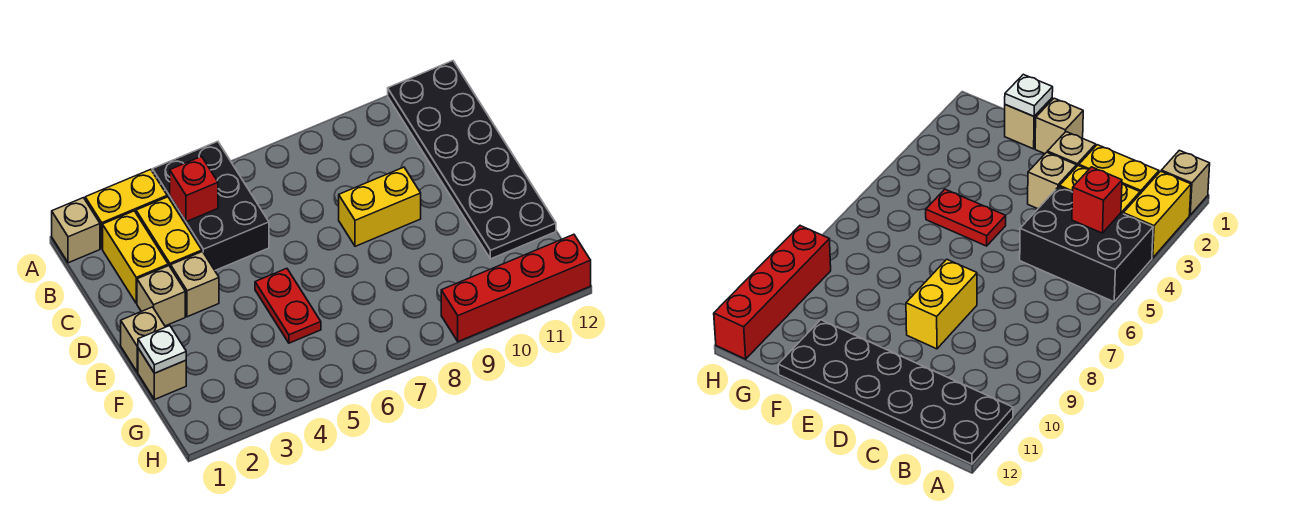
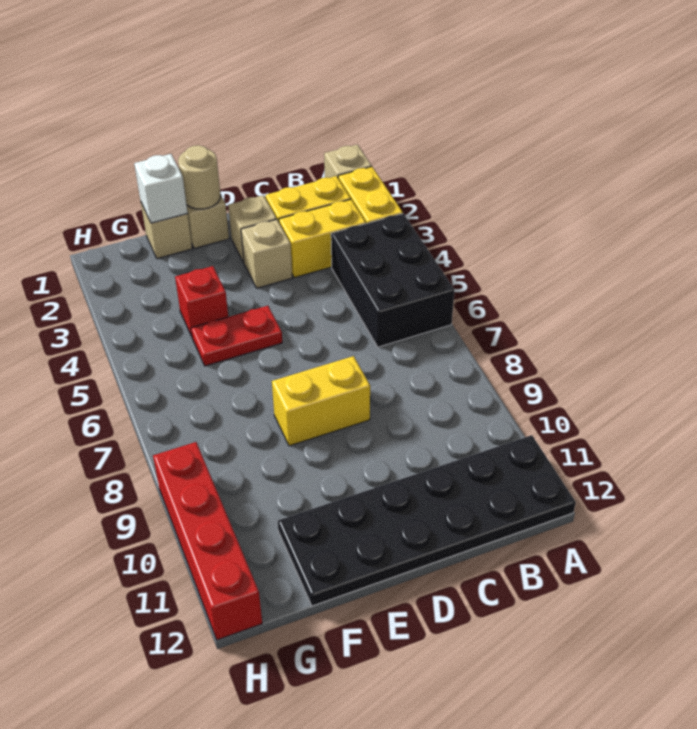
black brick A4:C5 level 1 -> black brick A4:B6 level 1
red brick B4 level 2 -> red brick F4 level 1
yellow brick D8:D9 level 1 -> yellow brick D8:E8 level 1
none -> tan round brick E1 level 2
white plate F1 level 2 -> white brick F1 level 2

